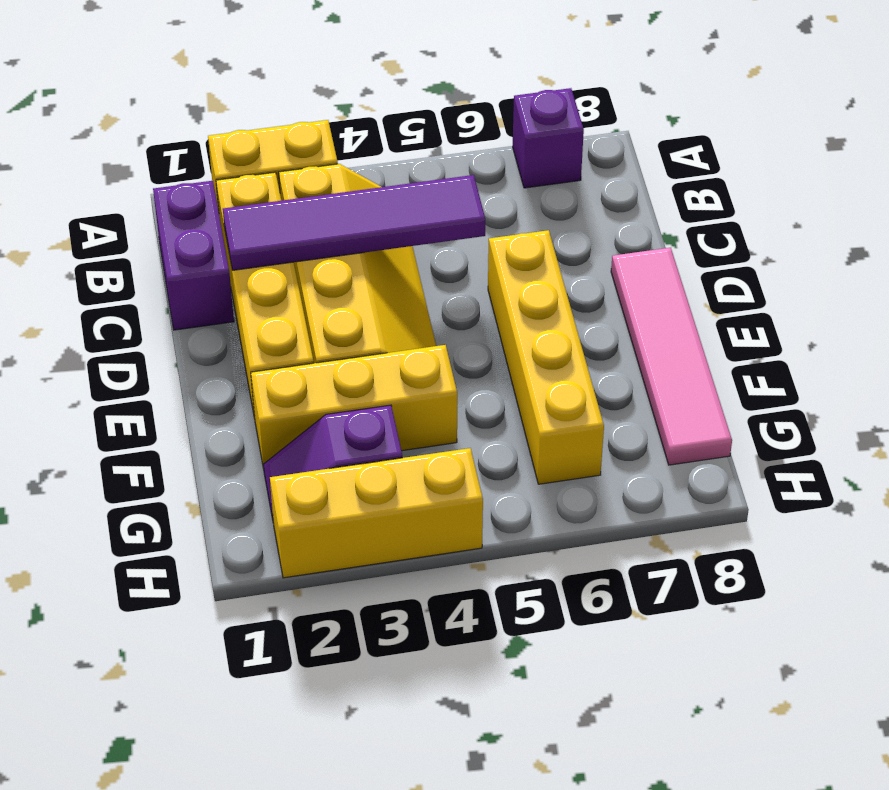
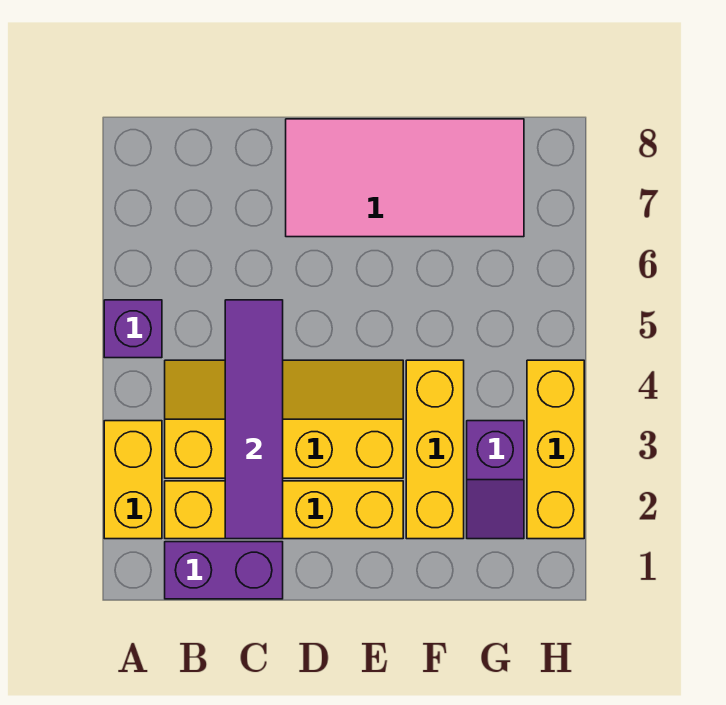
purple brick A7 level 1 -> purple brick A5 level 1
yellow brick D6:G6 level 1 -> none
pink tile D8:G8 level 1 -> pink tile D7:G8 level 1

